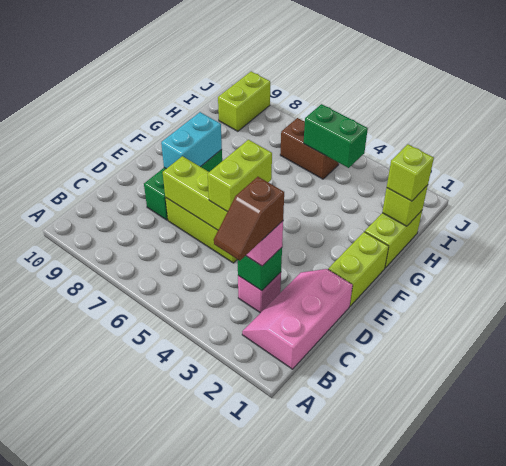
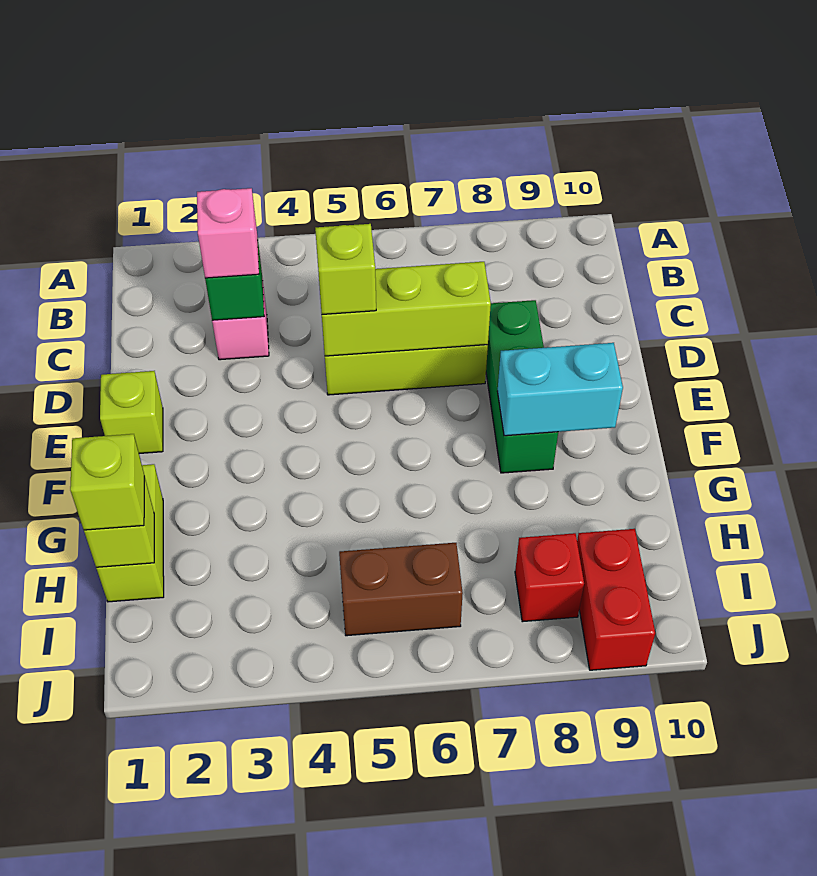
pink slope B1:D2 level 1 top 1 -> none
brown slope B3:C3 level 4 top C -> none
lime brick D5:E5 level 3 -> lime brick D5 level 3
lime brick E1:F1 level 1 -> lime brick E1 level 1
cyan brick E8:F8 level 2 -> cyan brick F8:F9 level 2
green brick I4:I5 level 2 -> none
none -> red brick I8 level 1
lime brick I9:J9 level 1 -> red brick I9:J9 level 1

